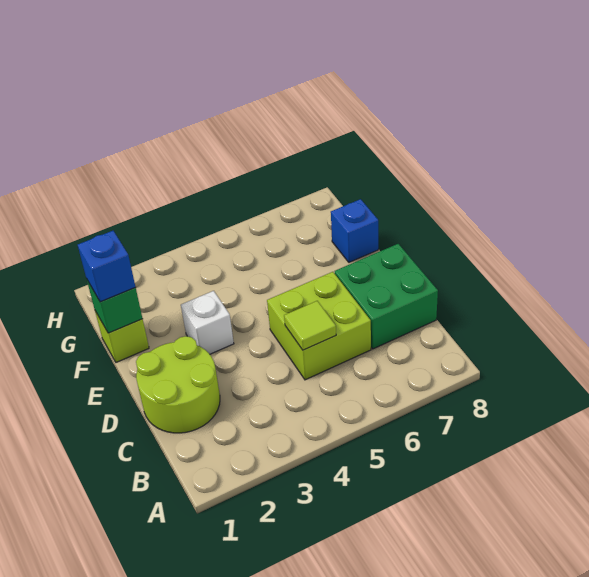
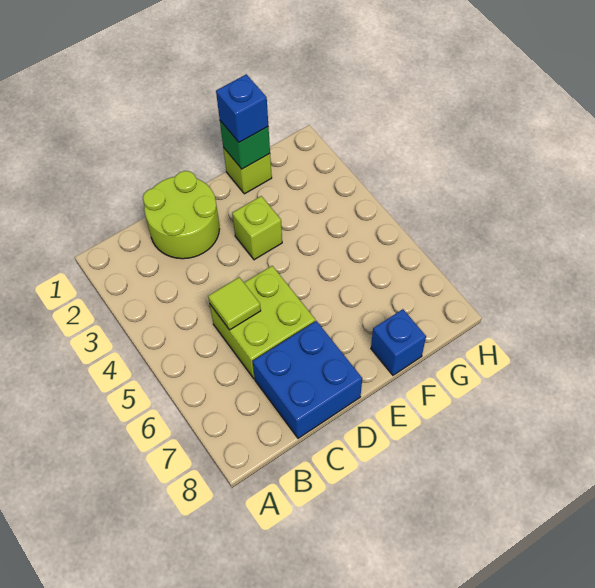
green brick C7:D8 level 1 -> blue brick C7:D8 level 1
white brick E3 level 1 -> lime brick E3 level 1

